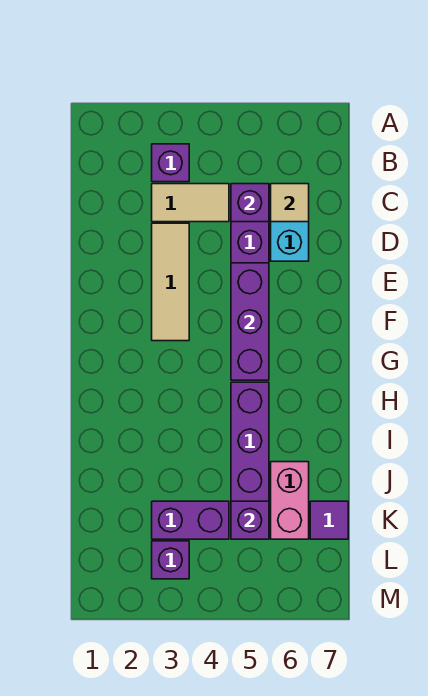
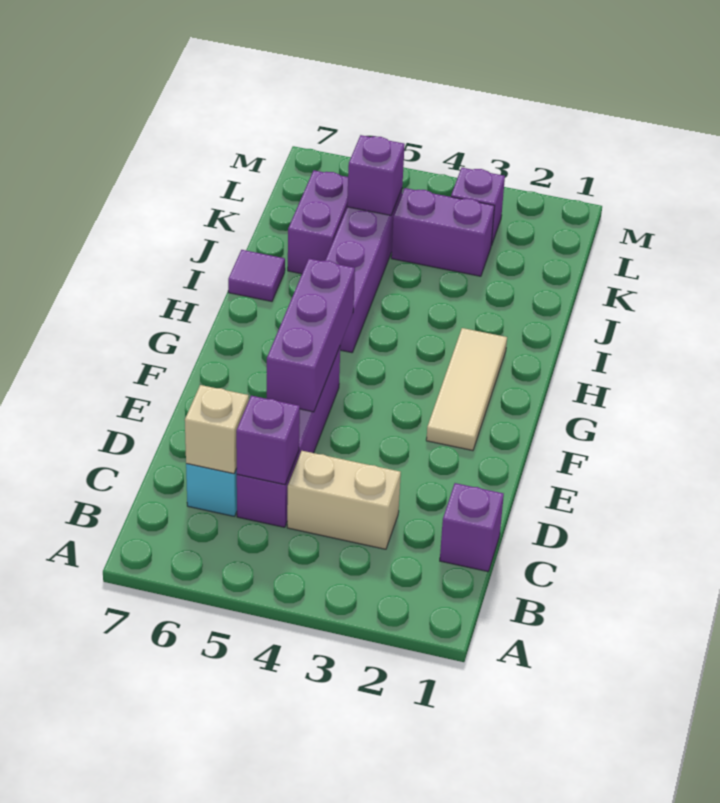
purple brick B3 level 1 -> purple brick C1 level 1
tan tile C3:C4 level 1 -> tan brick C3:C4 level 1
tan tile C6 level 2 -> tan brick C6 level 2
tan tile D3:F3 level 1 -> tan tile F2:H2 level 1
pink brick J6:K6 level 1 -> purple brick J6:K6 level 1
purple tile K7 level 1 -> purple tile I7 level 1

